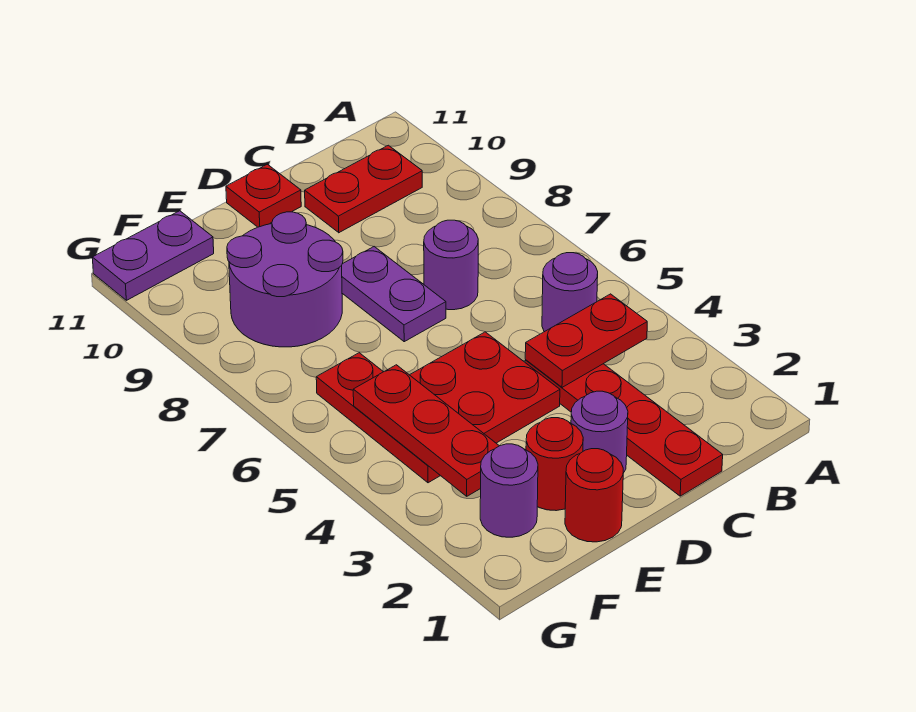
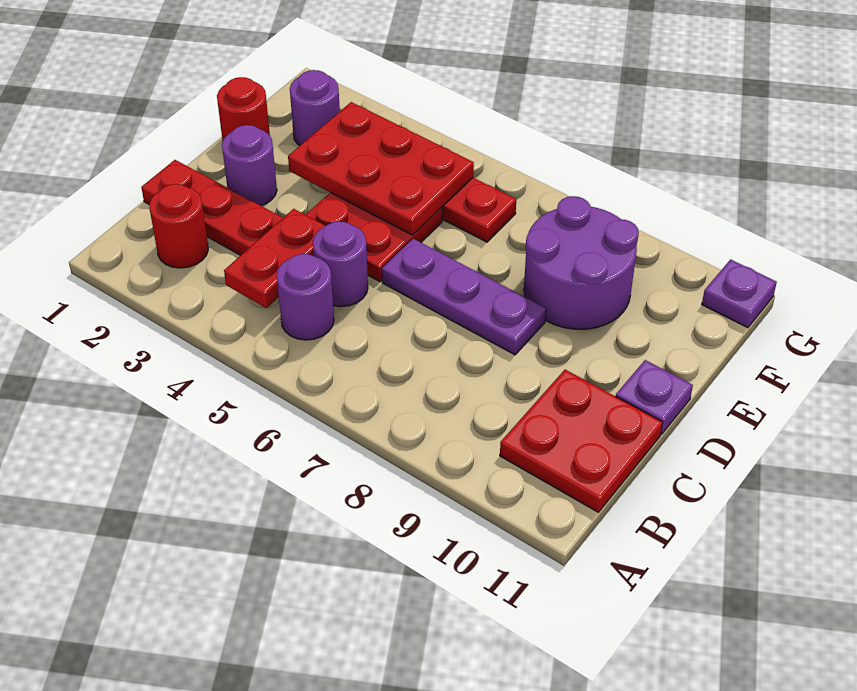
red plate B10:C10 level 1 -> red plate B10:C11 level 1
purple round brick C7 level 1 -> purple round brick C5 level 1
purple plate D7:D8 level 1 -> purple plate D6:D8 level 1
red plate D11 level 1 -> purple plate D11 level 1
red round brick E2 level 1 -> red round brick B2 level 1
red plate F3:F5 level 2 -> red plate E3:F5 level 2
purple plate F11:G11 level 1 -> purple plate G11 level 1

